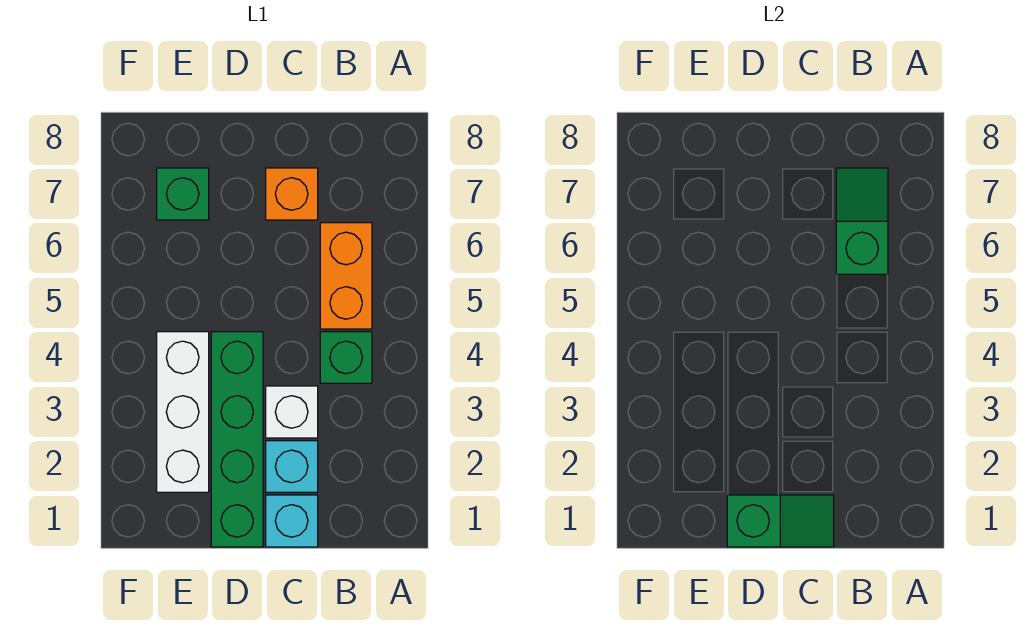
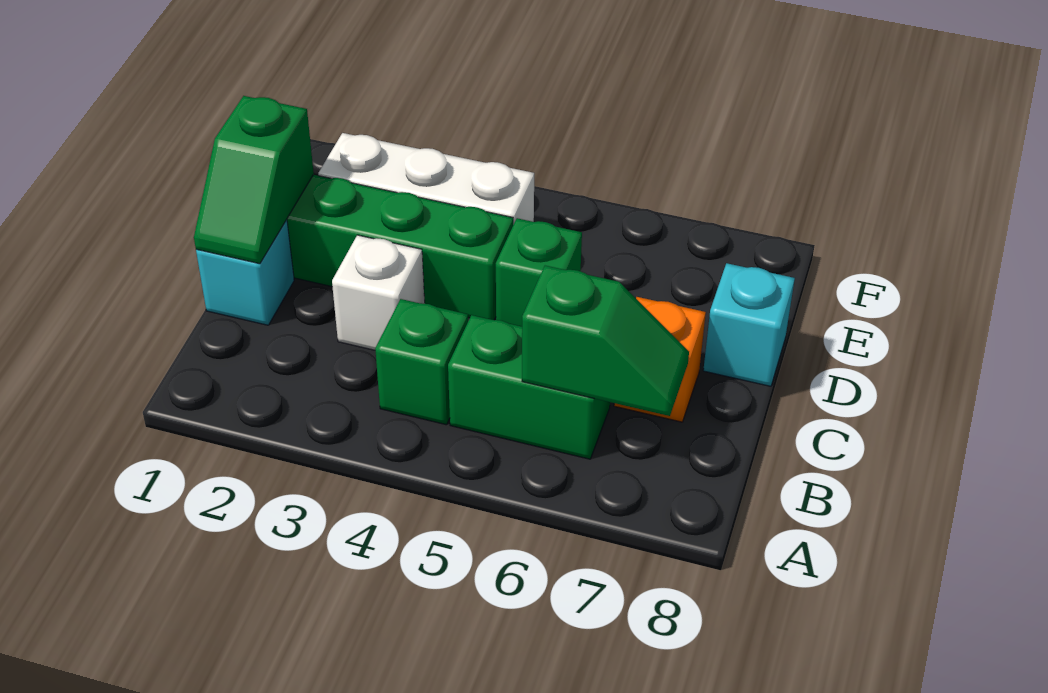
orange brick B5:B6 level 1 -> green brick B5:B6 level 1
cyan brick C2 level 1 -> cyan brick D8 level 1
green brick E7 level 1 -> green brick D5 level 1

